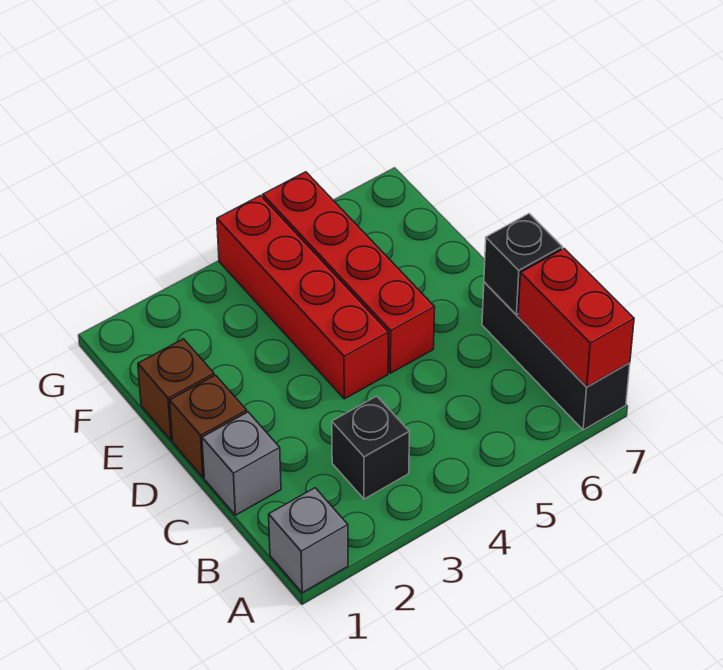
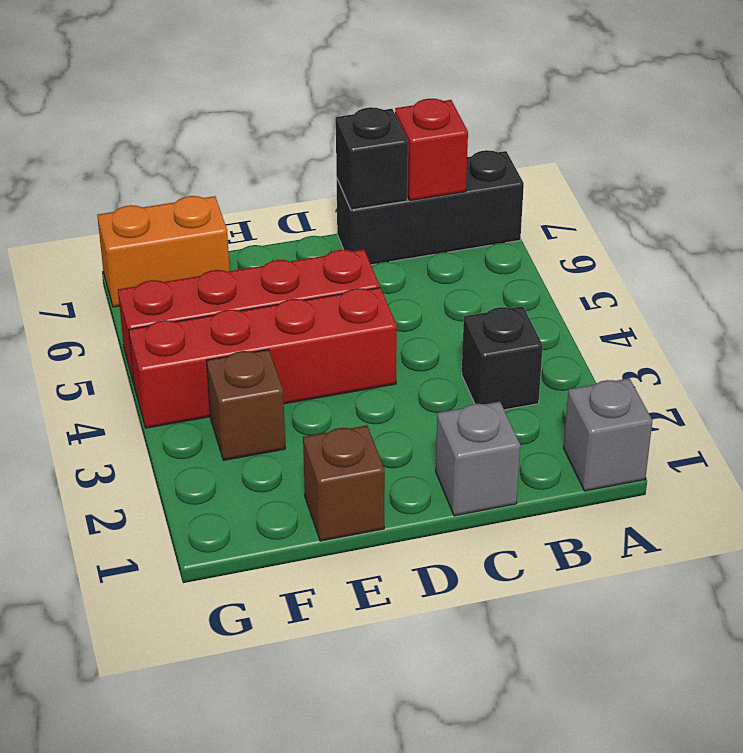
red brick A7:B7 level 2 -> red brick B7 level 2
brown brick D1 level 1 -> brown brick F3 level 1
none -> orange brick F7:G7 level 1

